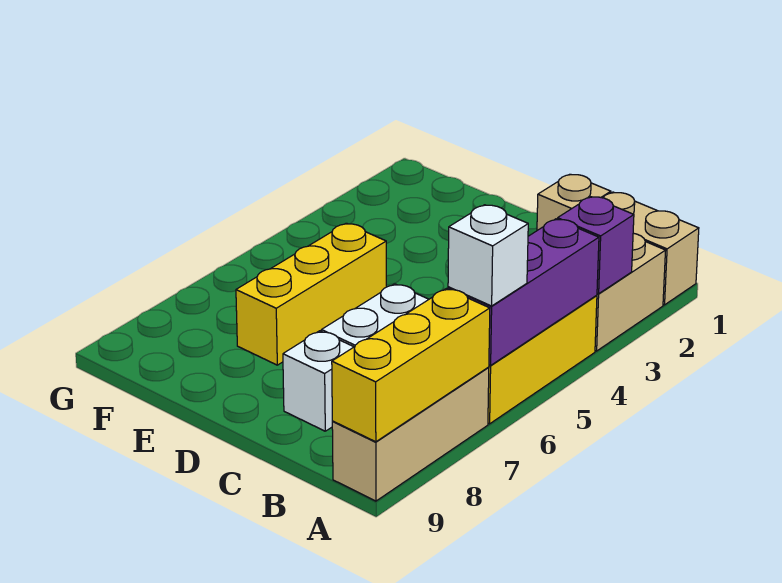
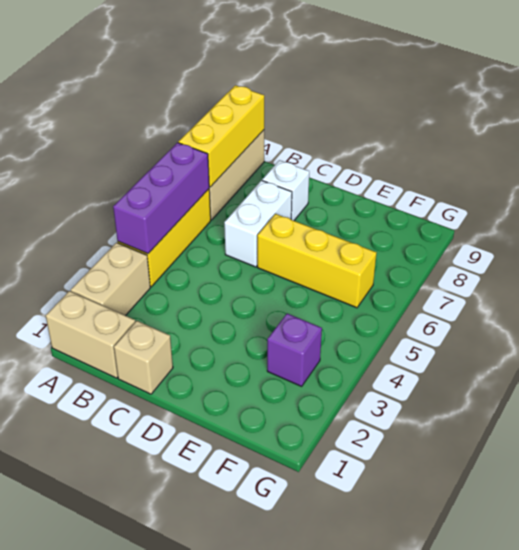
purple brick A3 level 2 -> purple brick F3 level 1
white brick A6 level 3 -> none
yellow brick E5:E7 level 1 -> yellow brick D6:F6 level 1

